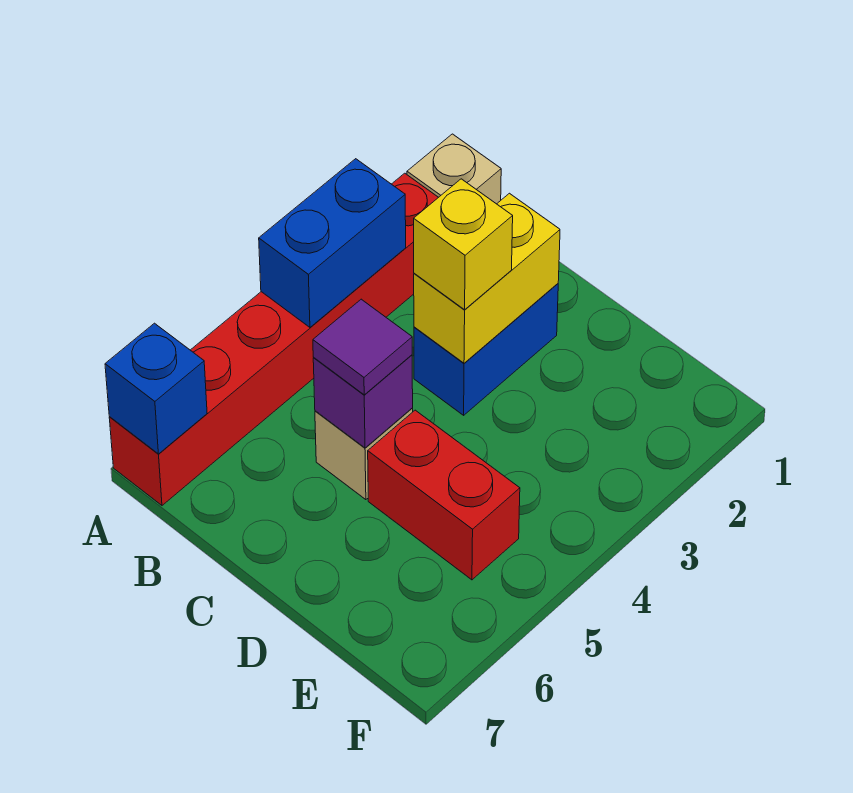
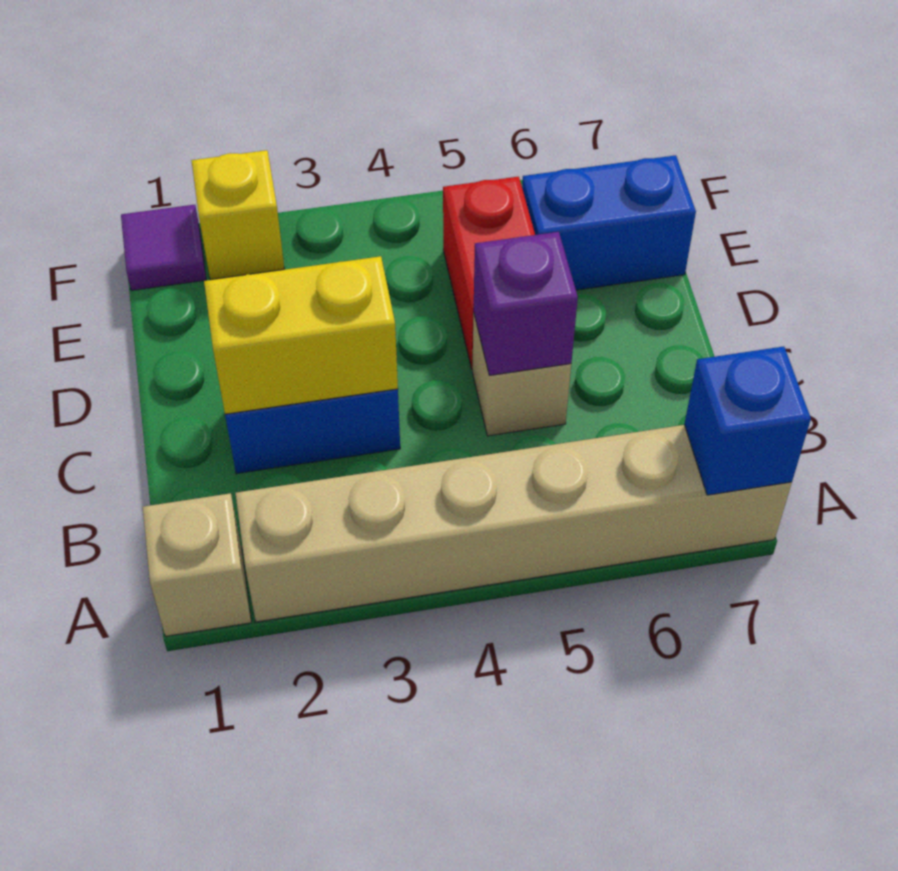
red brick A2:A7 level 1 -> tan brick A2:A7 level 1
blue brick A3:A4 level 2 -> blue brick E6:E7 level 1
yellow brick C3 level 3 -> yellow brick F2 level 1
purple tile C5 level 3 -> purple tile F1 level 1

